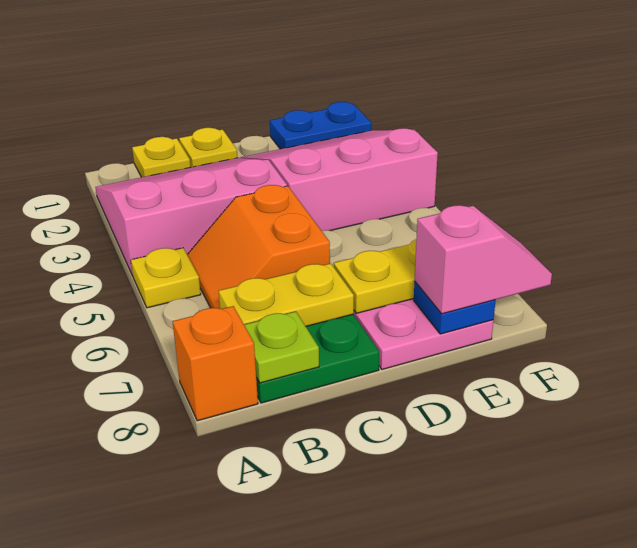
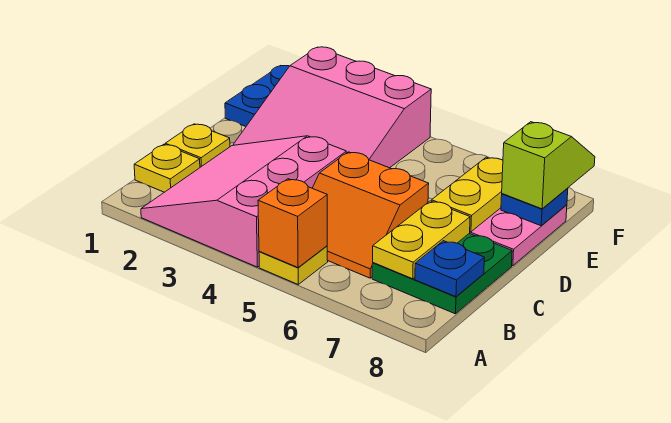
orange brick A8 level 1 -> orange brick A5 level 2
lime plate B8 level 2 -> blue plate B8 level 2
pink slope D2:F4 level 1 top 4 -> pink slope D2:F4 level 1 top F
pink slope E8:F8 level 3 top E -> lime slope E8:F8 level 3 top E

